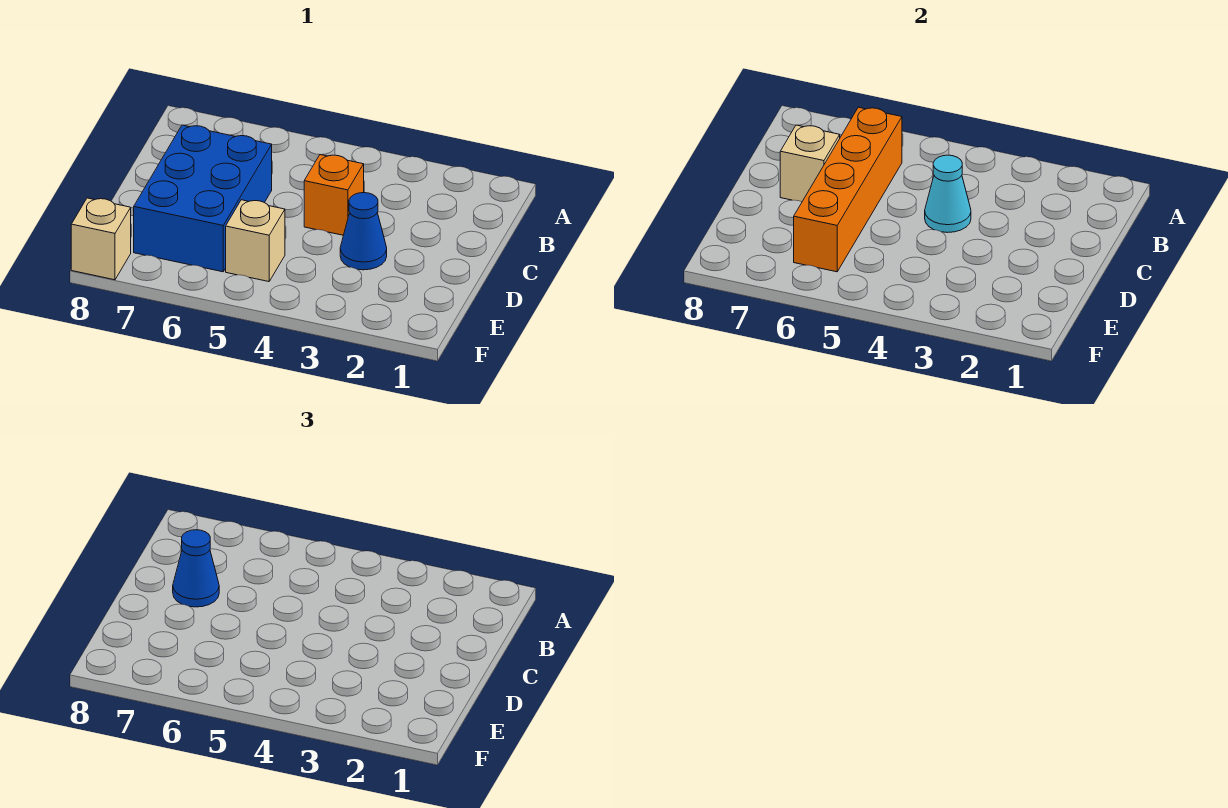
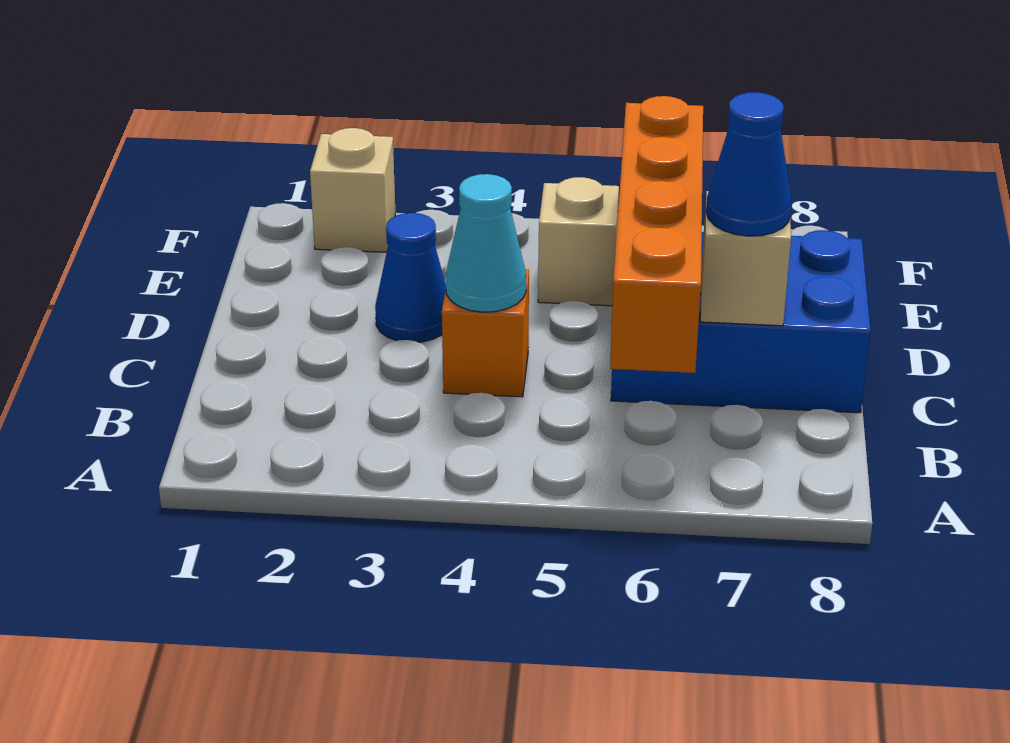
blue brick C6:E7 level 1 -> blue brick C6:D8 level 1
tan brick F8 level 1 -> tan brick F2 level 1

